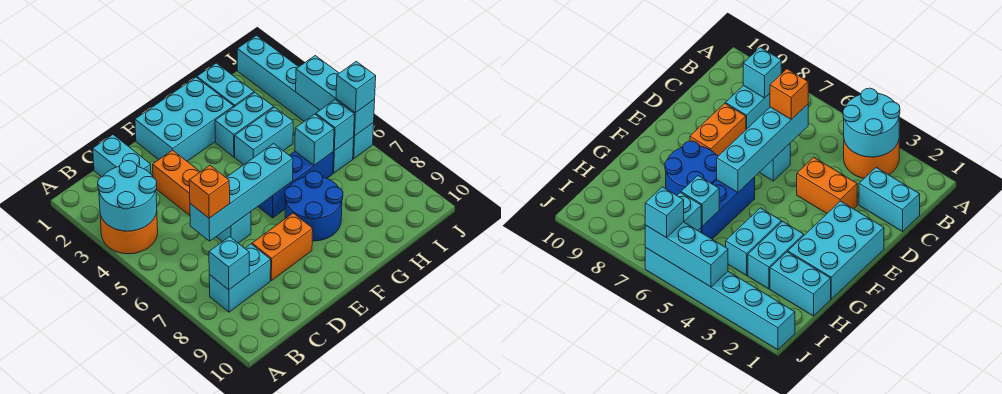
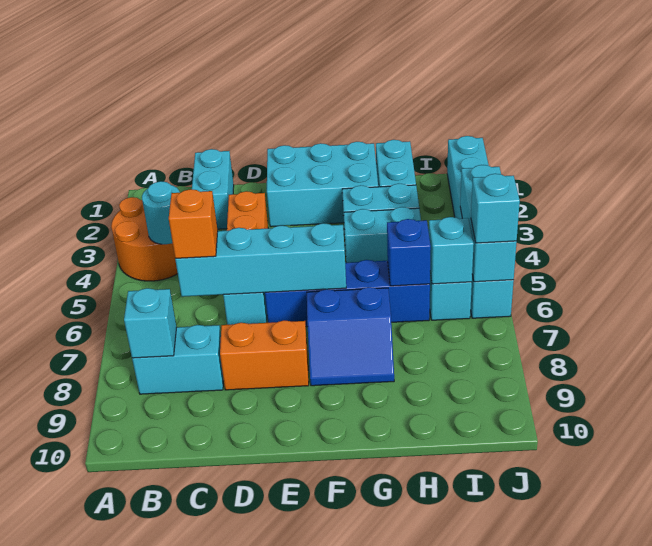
cyan round brick A3:B4 level 2 -> cyan round brick B4 level 2
blue brick F6:H6 level 1 -> blue brick E6:H6 level 1
blue round brick F7:G8 level 1 -> blue slope F7:G8 level 1 top 7
cyan brick H6 level 2 -> blue brick H6 level 2

